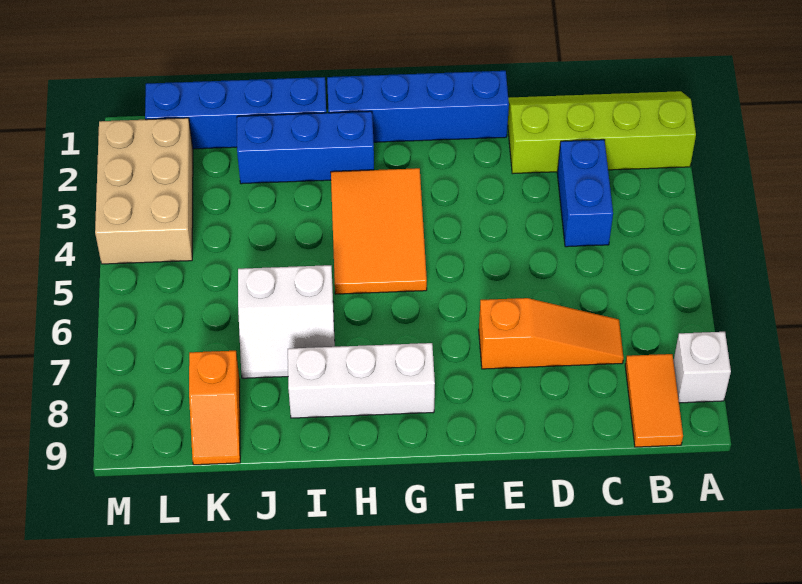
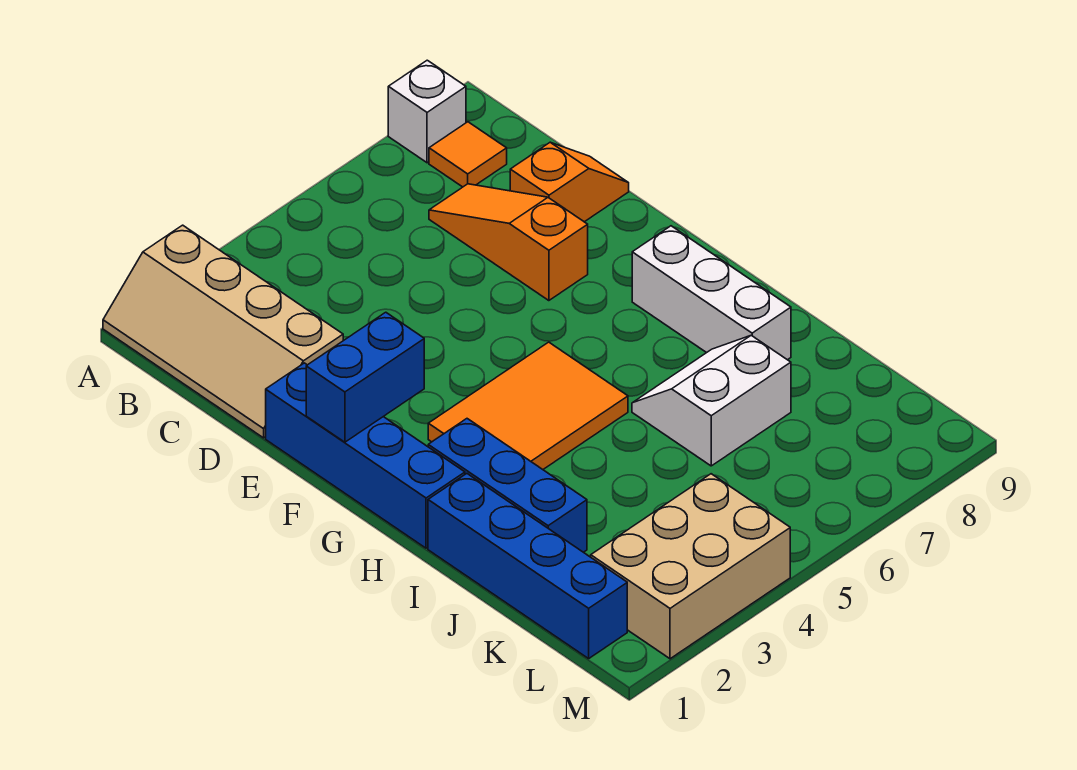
lime slope A1:D2 level 1 top 2 -> tan slope A1:D2 level 1 top 2
orange tile B8:B9 level 1 -> orange tile B8 level 1
blue brick C3:C4 level 1 -> blue brick F1:F2 level 2
white slope I6:J7 level 1 top 6 -> white slope I6:J7 level 1 top J
orange slope K8:K9 level 1 top 8 -> orange slope D8:D9 level 1 top 8

